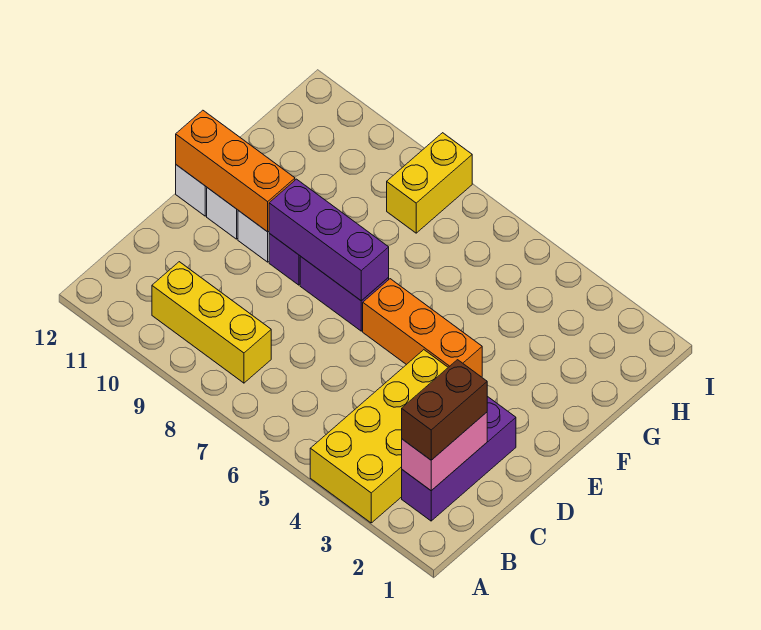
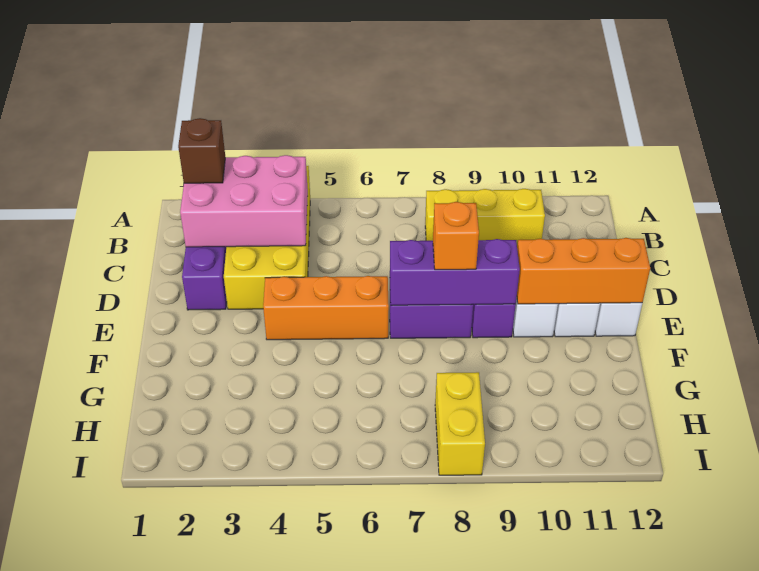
pink brick B2:C2 level 2 -> pink brick B2:C4 level 2
brown brick B2:C2 level 3 -> brown brick B2 level 3
none -> orange brick E8 level 3

